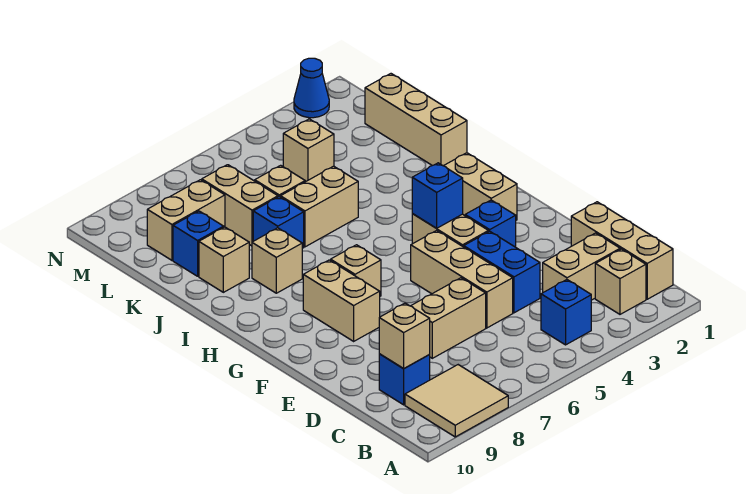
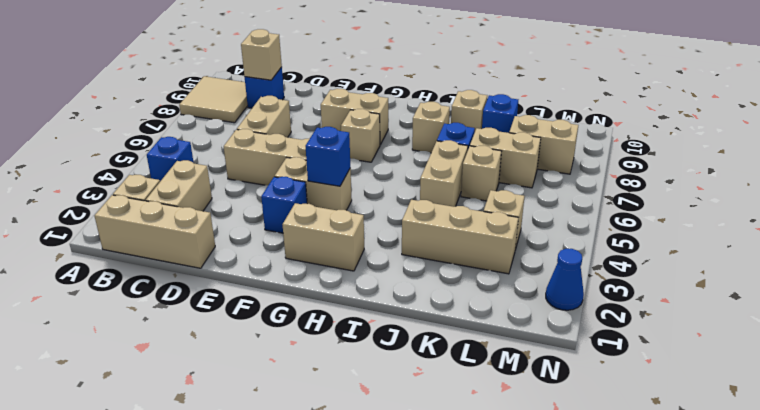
blue brick D4:E4 level 1 -> none
tan brick J1:L1 level 1 -> tan brick J3:L3 level 1
tan brick L8:L9 level 1 -> tan brick L8:M8 level 1

